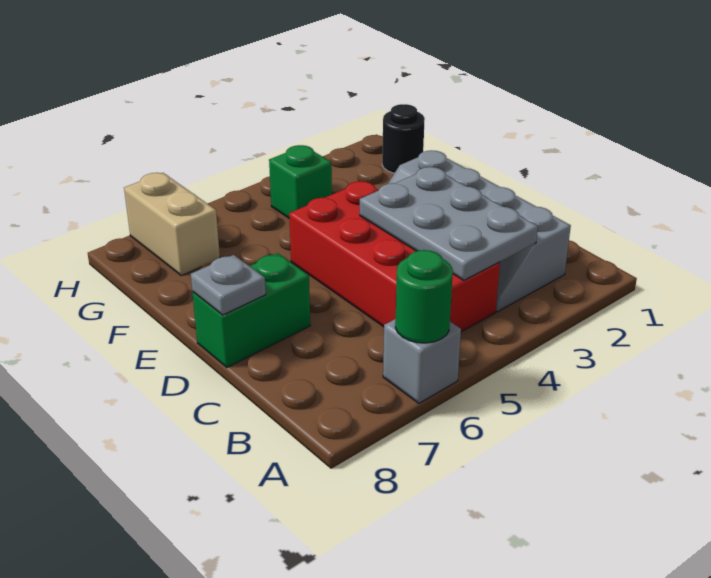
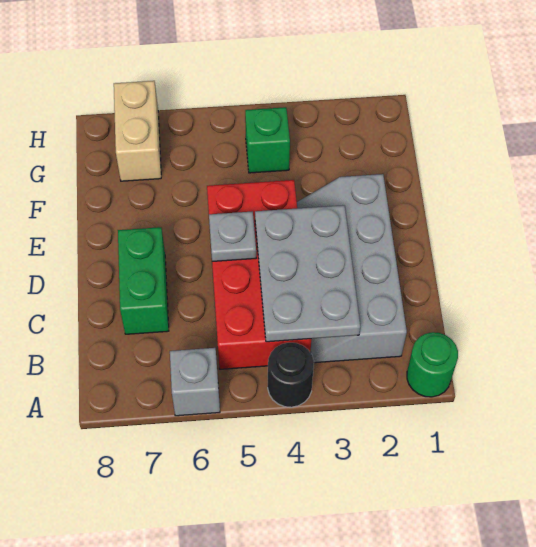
green round brick A6 level 2 -> green round brick A1 level 1
green brick D7:D8 level 1 -> green brick C7:D7 level 1
grey plate D8 level 2 -> grey plate D5 level 2
black round brick G1 level 1 -> black round brick A4 level 1

